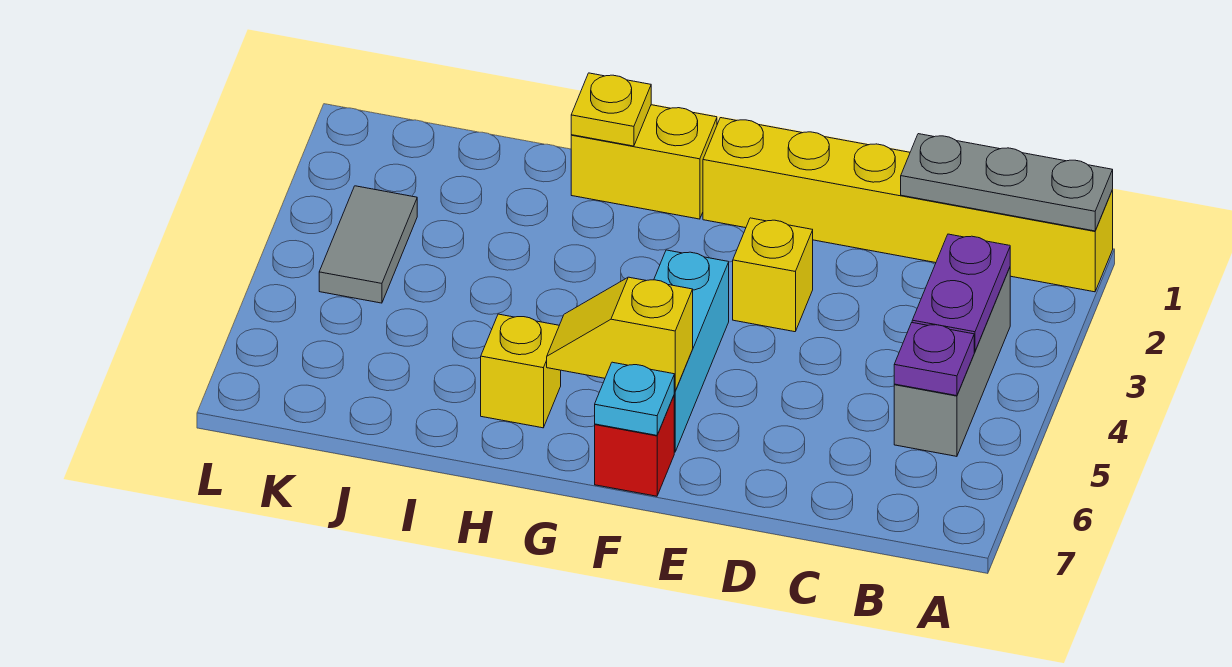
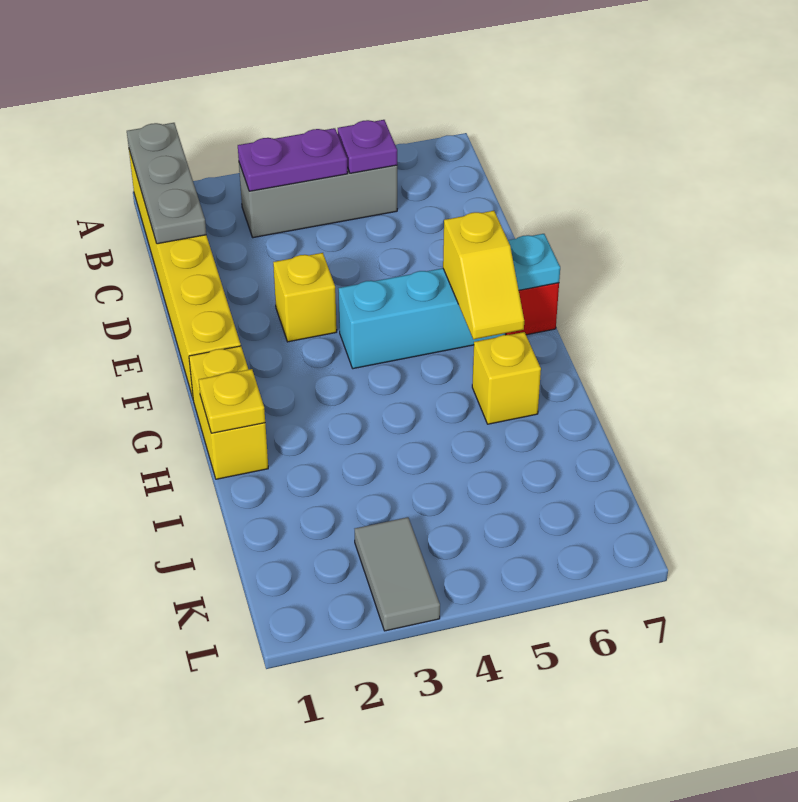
grey tile K3:K4 level 1 -> grey tile K3:L3 level 1

